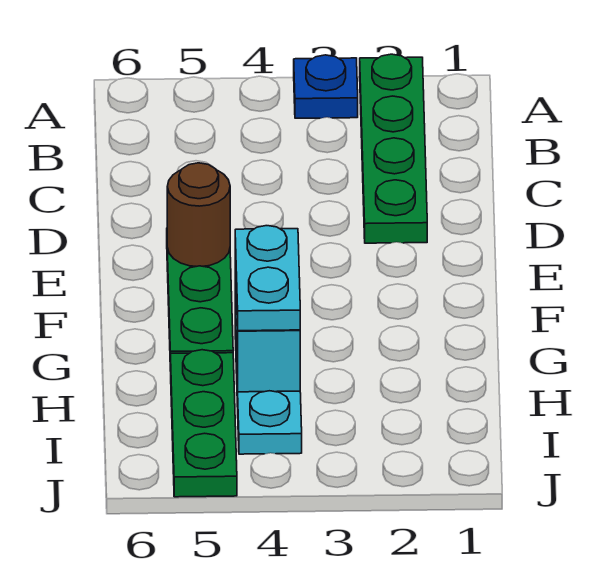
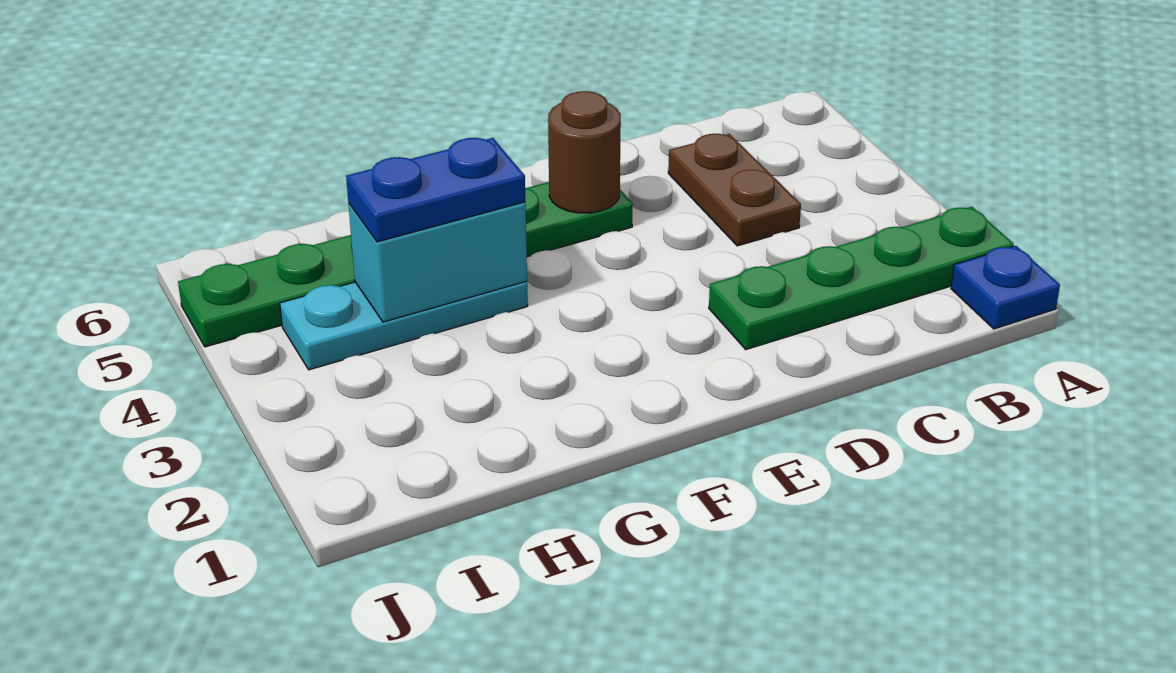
blue plate A3 level 1 -> blue plate A1 level 1
none -> brown plate C4:C5 level 1
cyan plate G4:H4 level 3 -> blue plate G4:H4 level 3

